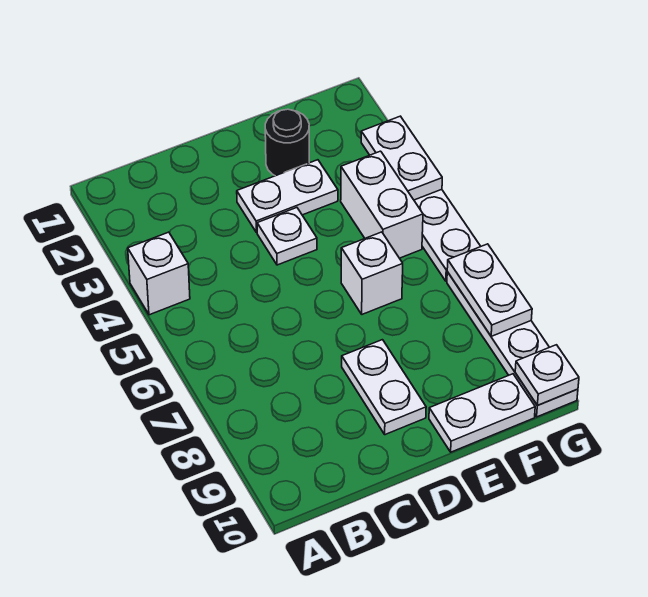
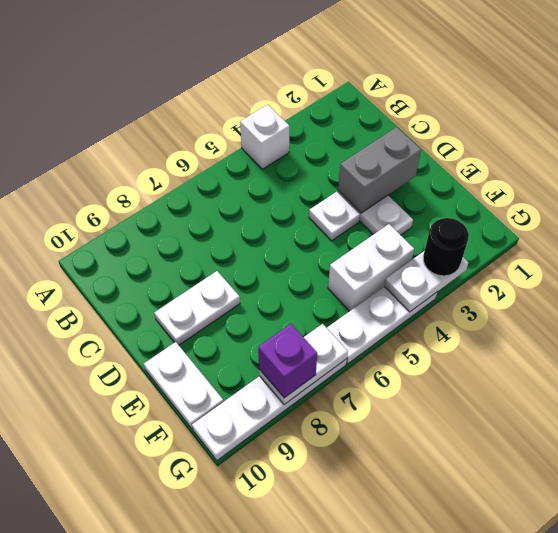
none -> grey brick D2:D3 level 2
black round brick E2 level 1 -> black round brick G3 level 3
white brick E6 level 1 -> none
none -> purple brick G8 level 3
white plate G10 level 2 -> none

